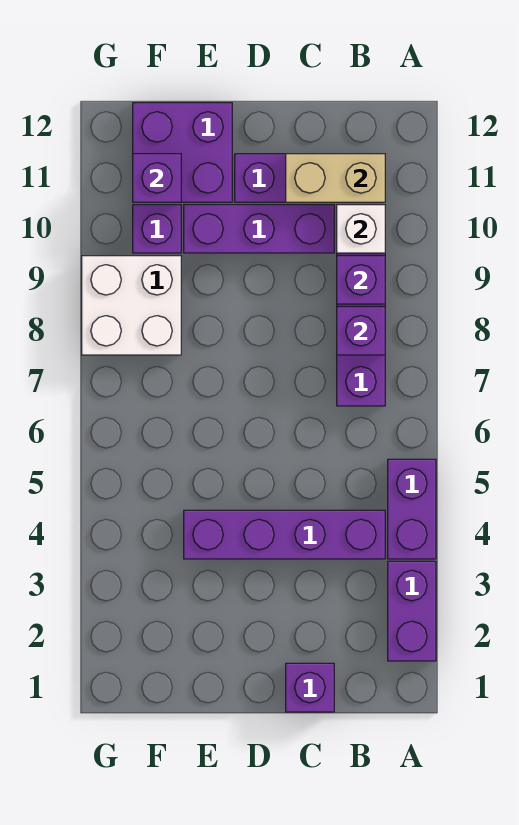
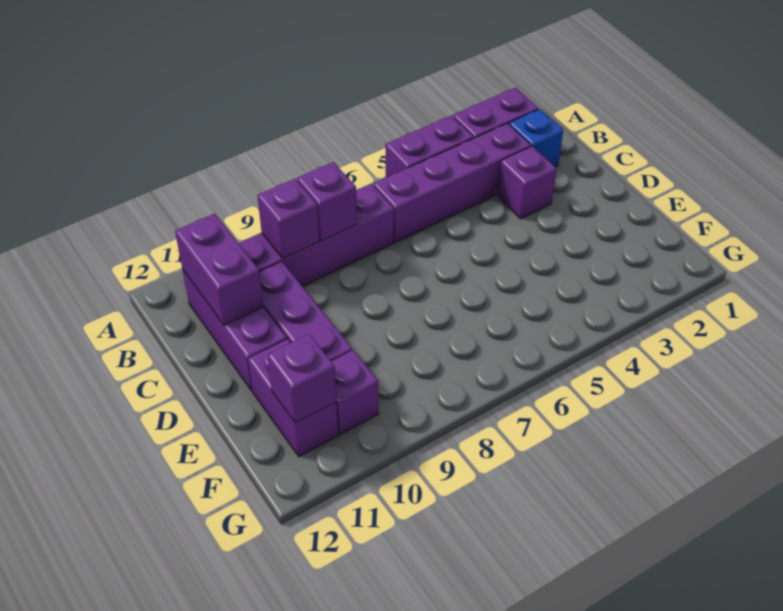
none -> blue brick B2 level 1
purple brick B4:E4 level 1 -> purple brick B3:B6 level 1
white brick B10 level 2 -> none
tan brick B11:C11 level 2 -> purple brick B11:C11 level 2
purple brick C1 level 1 -> purple brick C3 level 1
purple brick E11:F12 level 1 -> purple brick E11:F11 level 1
white brick F8:G9 level 1 -> none

